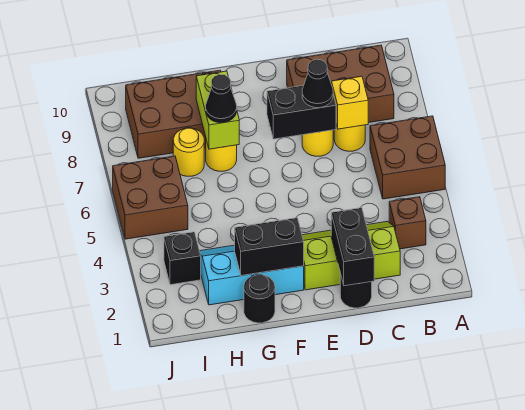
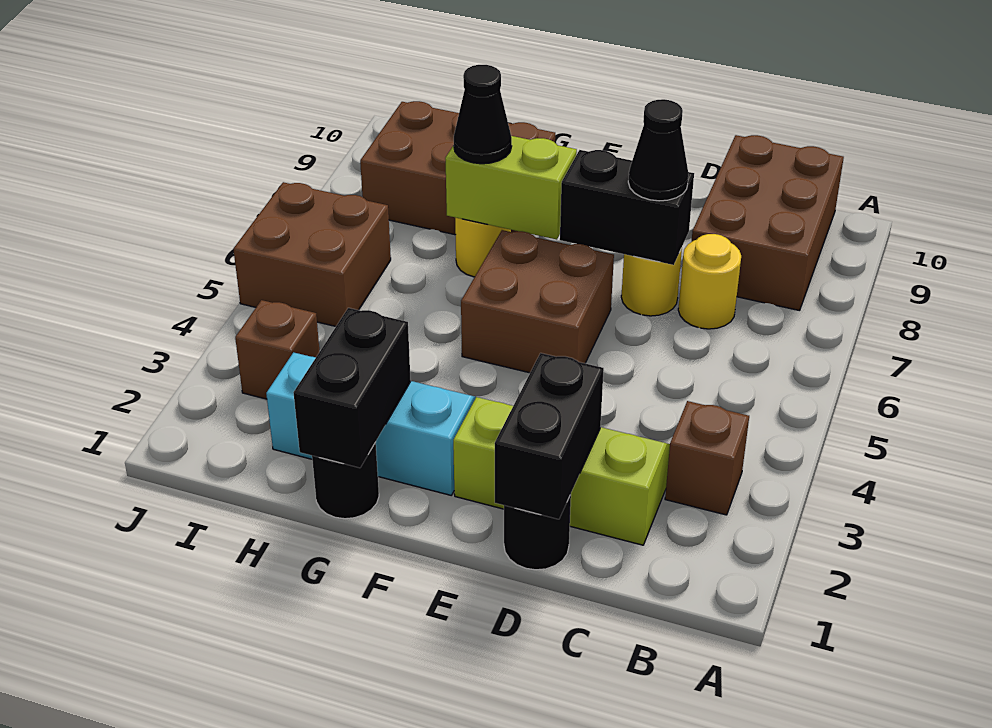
brown brick A5:B6 level 1 -> brown brick E5:F6 level 1
brown brick B8:D9 level 1 -> brown brick B8:C10 level 1
yellow brick C7 level 2 -> none
black brick F2:G2 level 2 -> black brick G1:G2 level 2
lime brick G7:G8 level 2 -> lime brick F7:G7 level 2
yellow round brick H7 level 1 -> none
black brick I3 level 1 -> brown brick I3 level 1

